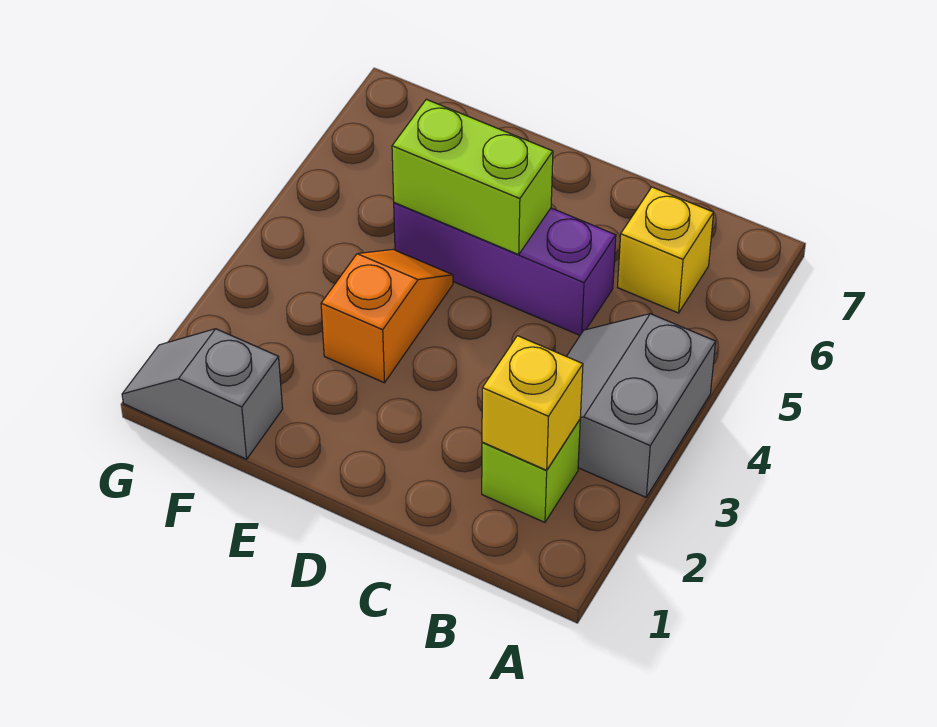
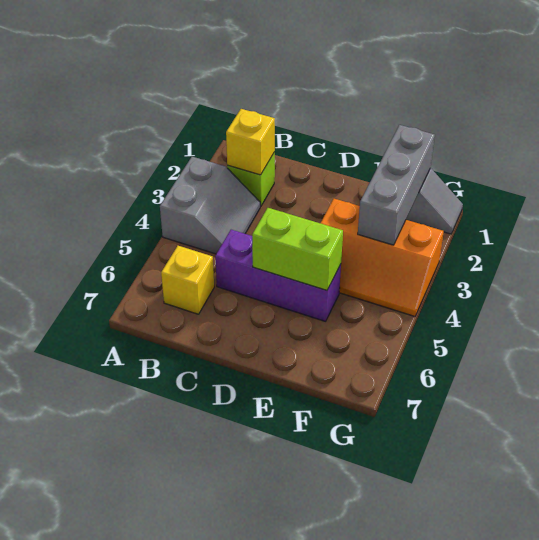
orange slope E3:E4 level 1 top 3 -> orange slope E3:G4 level 1 top 3
none -> grey brick F1:F3 level 2

